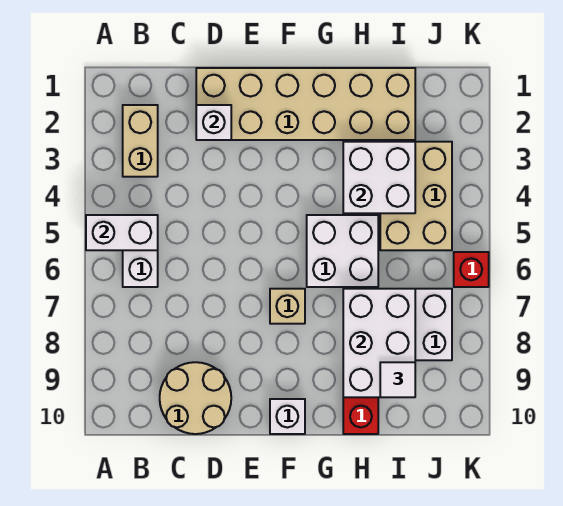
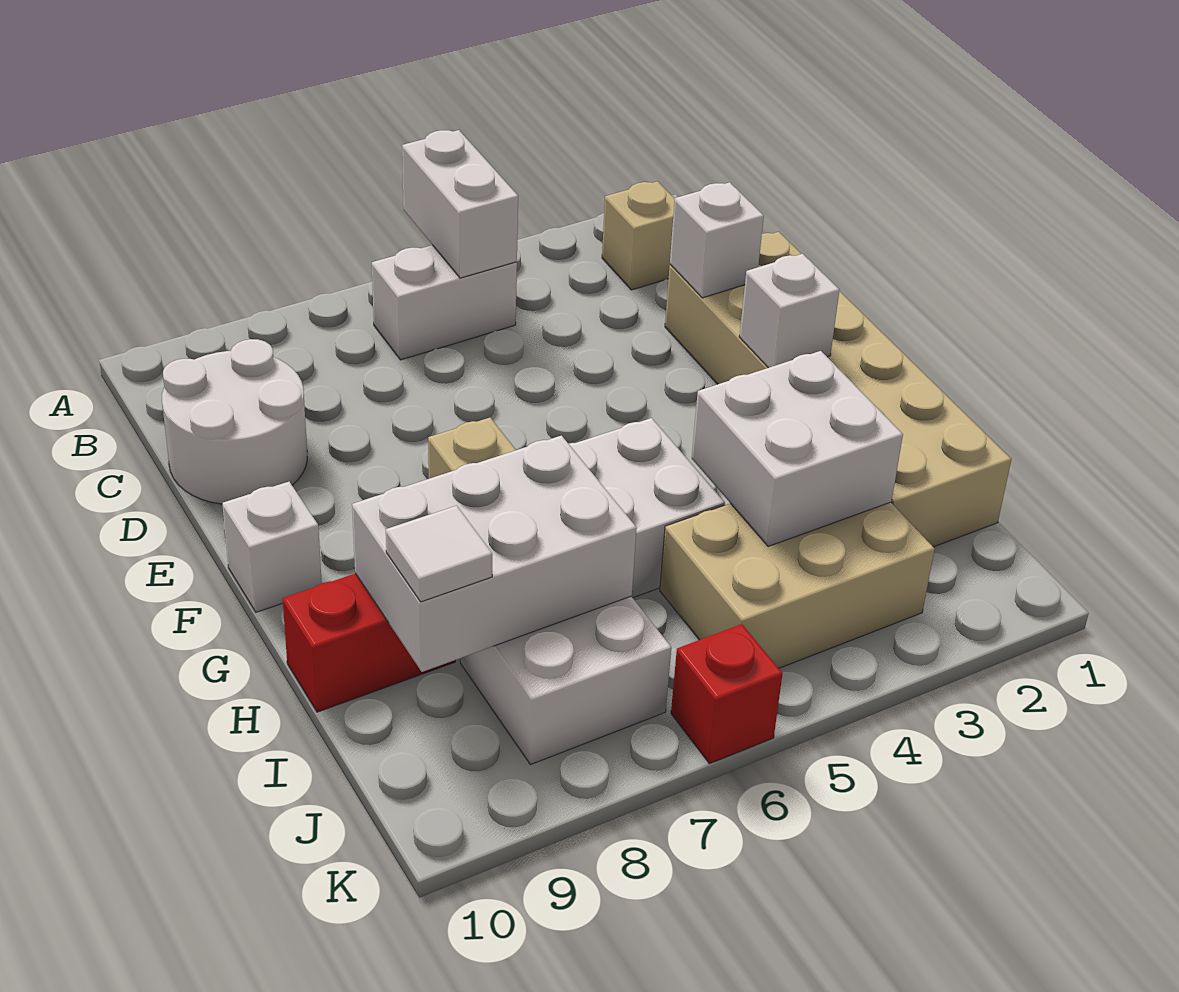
tan brick B2:B3 level 1 -> tan brick B2 level 1
tan round brick C9:D10 level 1 -> white round brick C9:D10 level 1
none -> white brick F2 level 2

